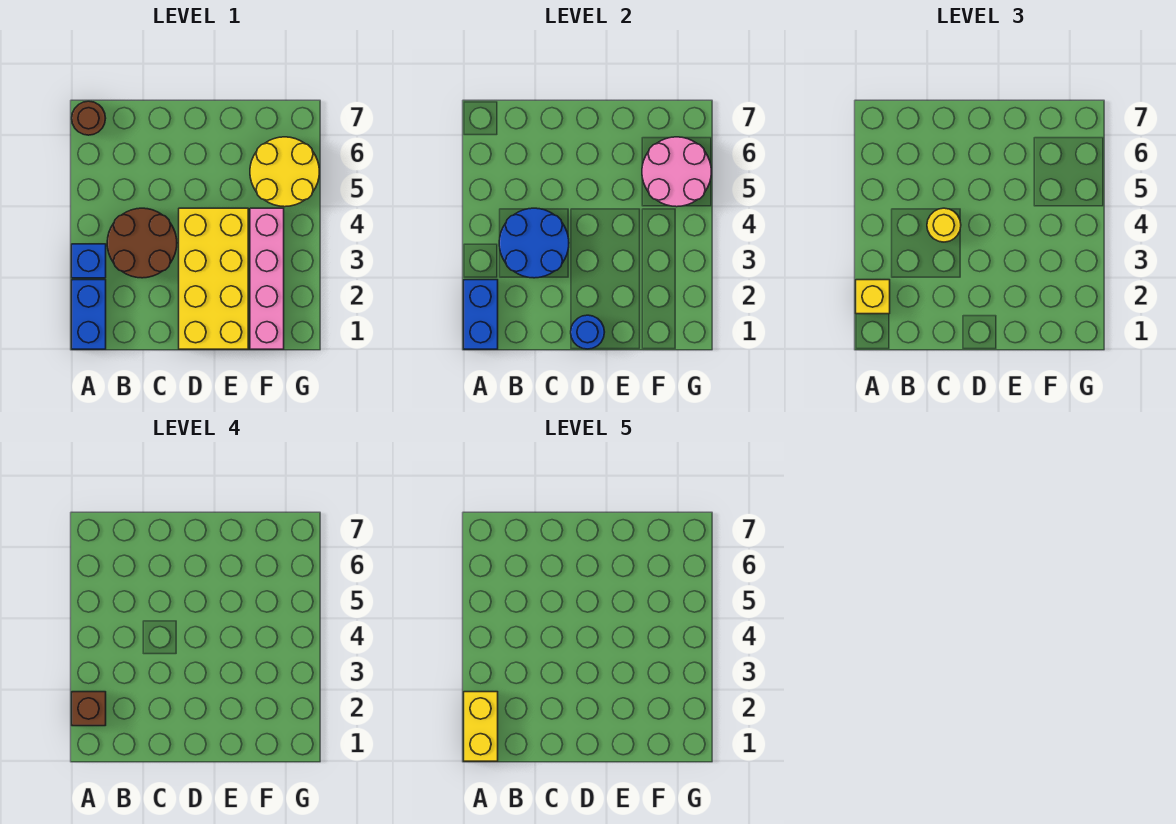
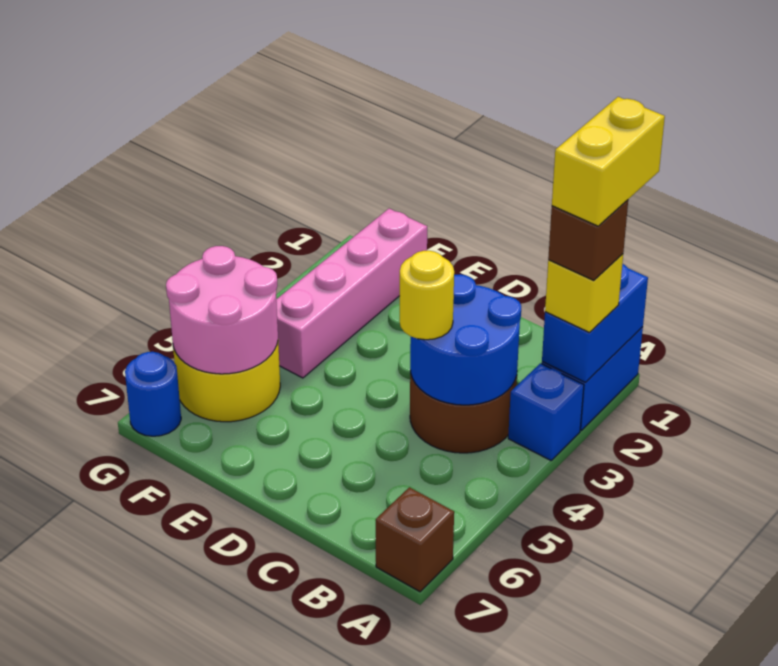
brown round brick A7 level 1 -> brown brick A7 level 1
yellow brick D1:E4 level 1 -> none
blue round brick D1 level 2 -> blue round brick G7 level 1

